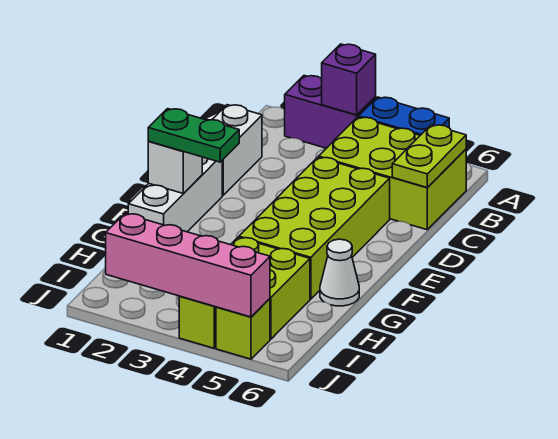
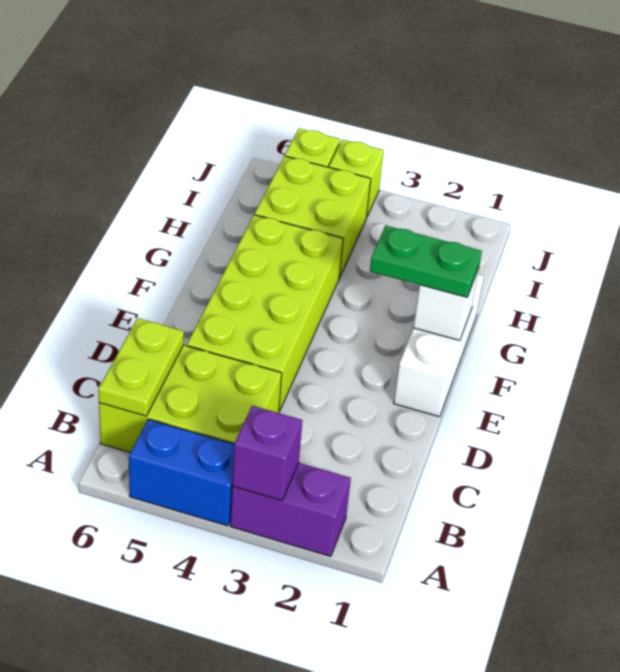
white brick C1:D1 level 1 -> none
white cone G6 level 1 -> none
pink brick J2:J5 level 2 -> none

